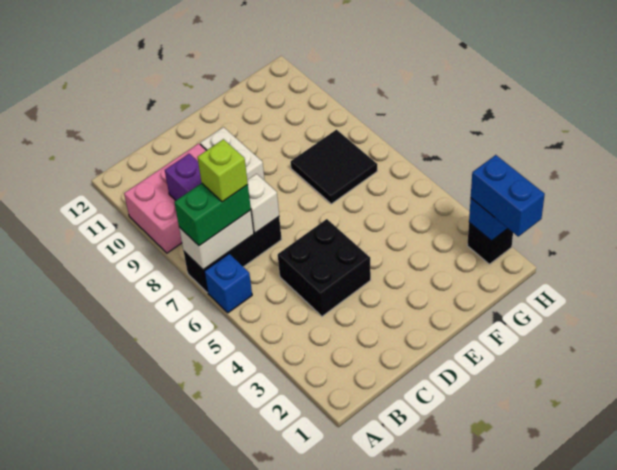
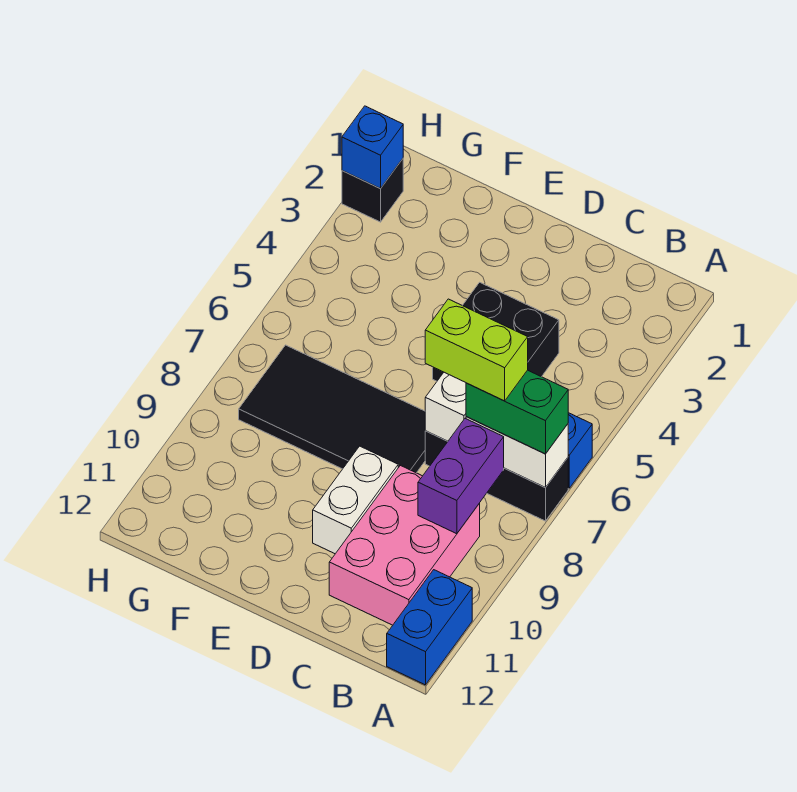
pink brick A9:C10 level 1 -> pink brick B9:C11 level 1
lime brick B7 level 4 -> lime brick B7:C7 level 4
black tile F7:G8 level 1 -> black tile D7:G8 level 1
blue brick H1:H2 level 3 -> blue brick A11:A12 level 1

